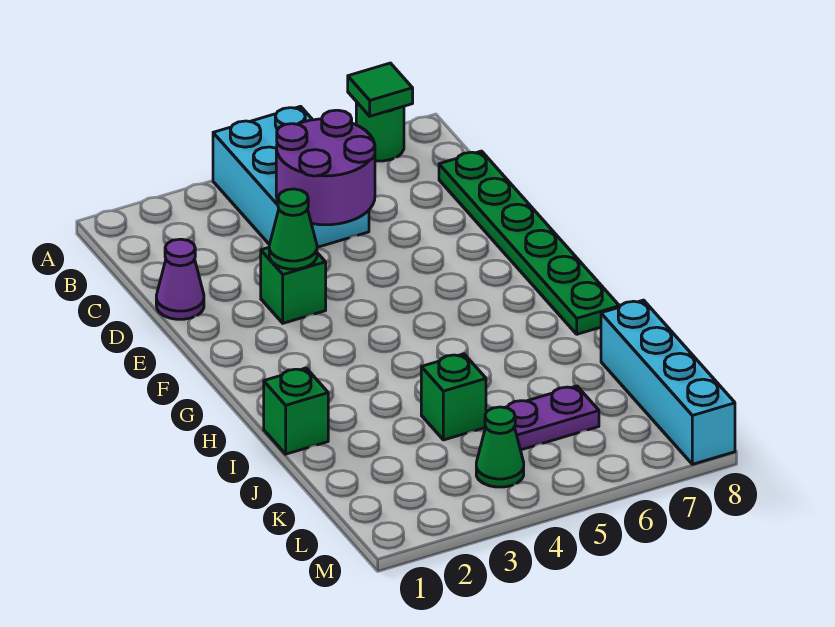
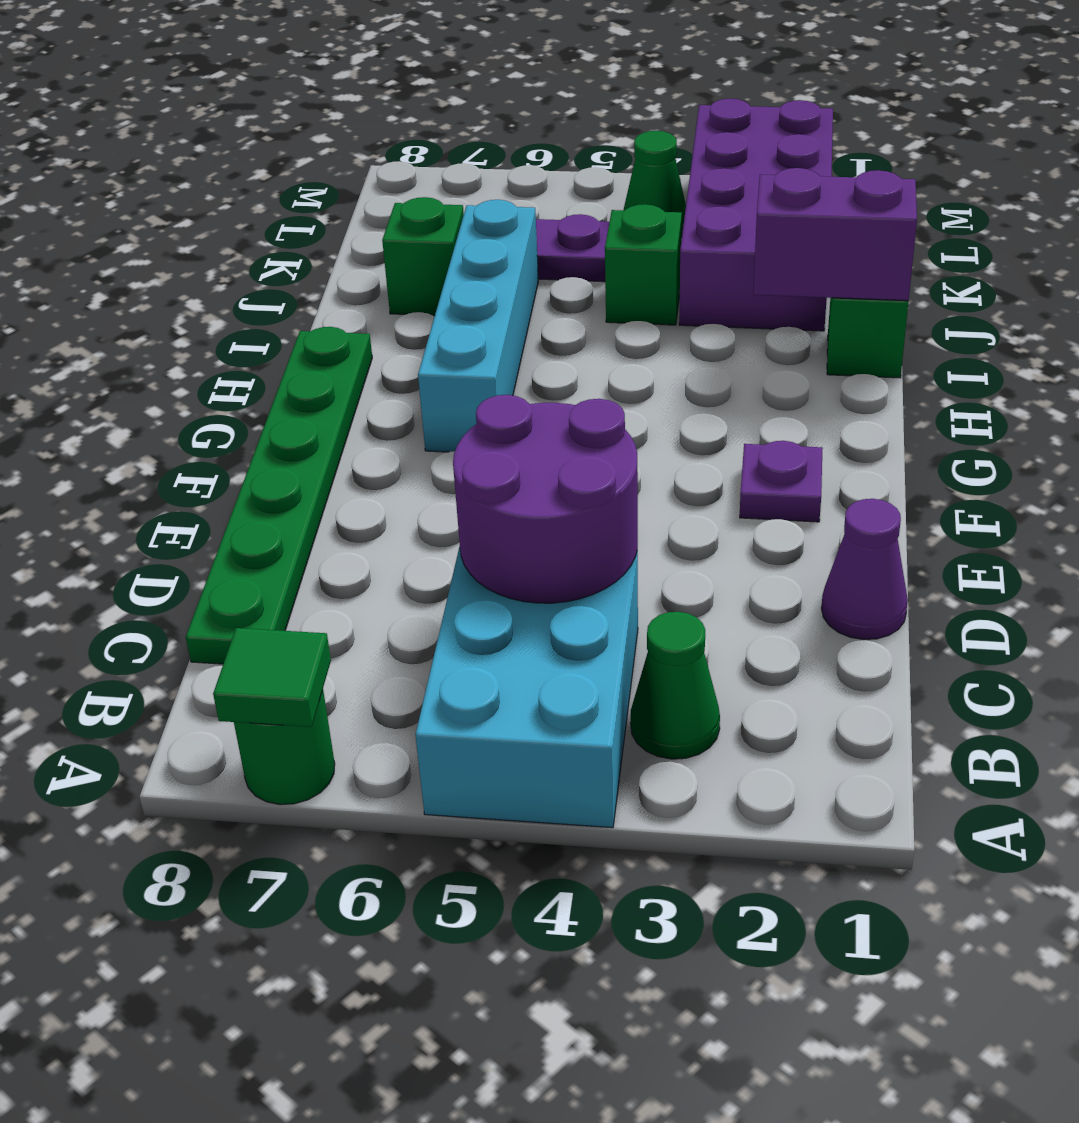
green brick E3 level 1 -> green brick J7 level 1
green cone E3 level 2 -> green cone B3 level 1
none -> purple plate F2 level 1
none -> purple brick I1:I2 level 2
none -> purple brick J2:M3 level 1
cyan brick J8:M8 level 1 -> cyan brick G6:J6 level 1

